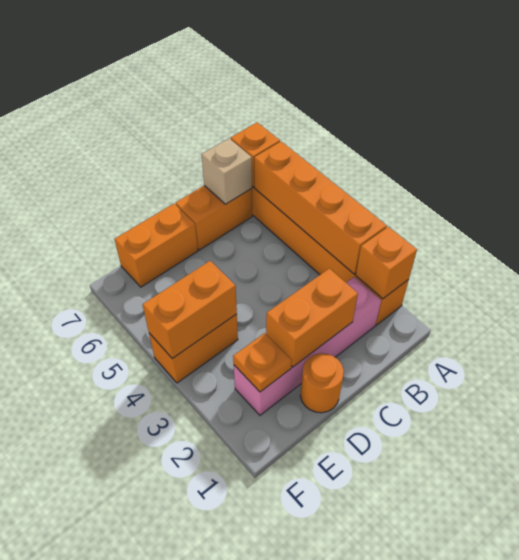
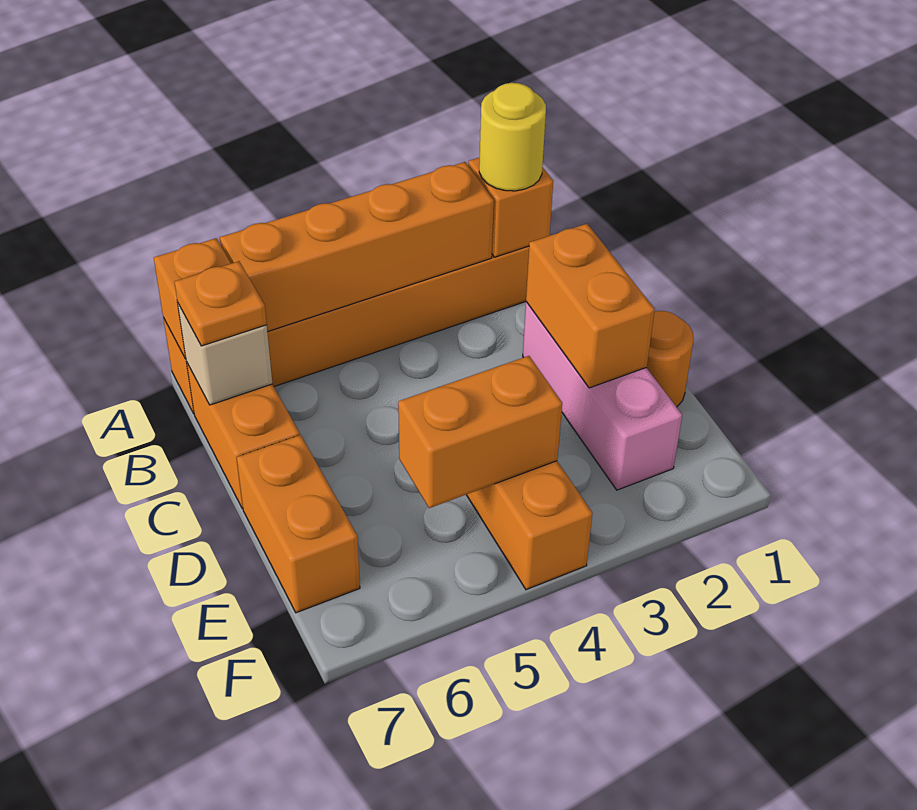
none -> yellow round brick A2 level 3
pink brick B2:E2 level 1 -> pink brick C2:E2 level 1
orange plate E2 level 2 -> orange plate B7 level 3
orange brick E4:F4 level 2 -> orange brick E4:E5 level 2

